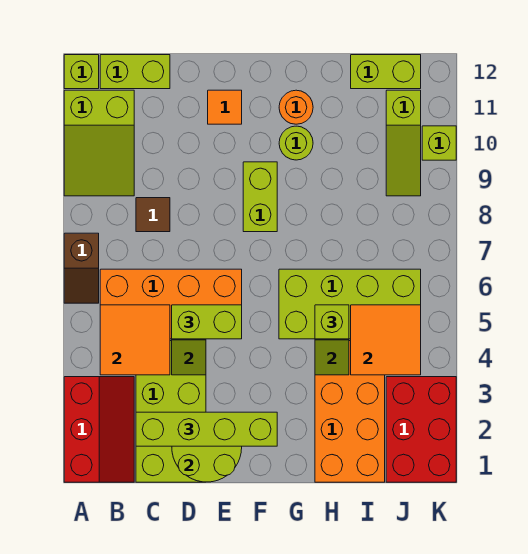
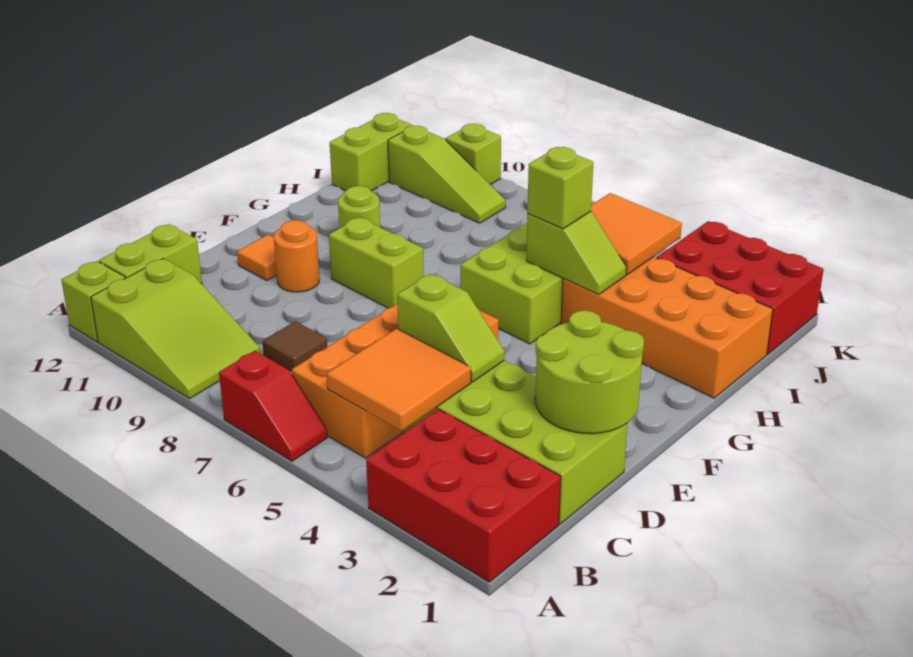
red slope A1:B3 level 1 top A -> red brick A1:B3 level 1
brown slope A6:A7 level 1 top 7 -> red slope A6:A7 level 1 top 7
lime brick C2:F2 level 3 -> none
lime brick D5:E5 level 3 -> none
orange round brick G11 level 1 -> orange round brick E10 level 1

